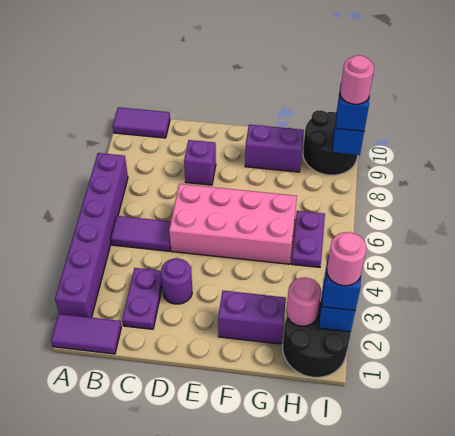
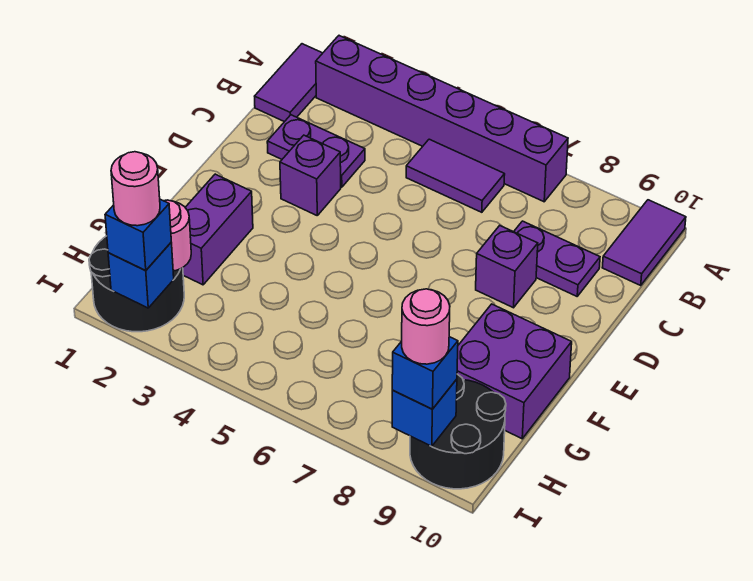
purple tile B5:C5 level 1 -> purple tile B5:B6 level 1
purple round brick D3 level 1 -> purple brick D3 level 1
pink brick D5:G6 level 1 -> none
purple brick F9:G9 level 1 -> purple brick F9:G10 level 1
purple plate H5:H6 level 1 -> purple plate C8:C9 level 1

